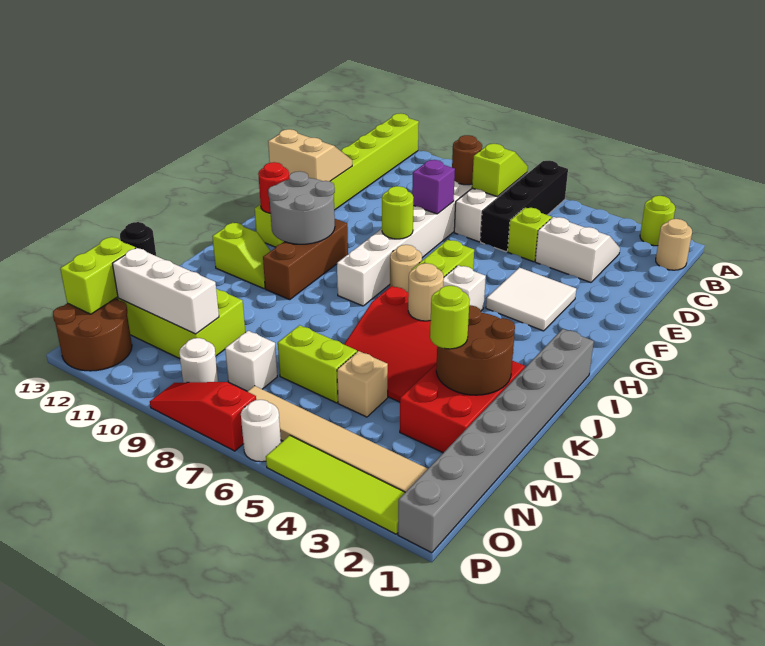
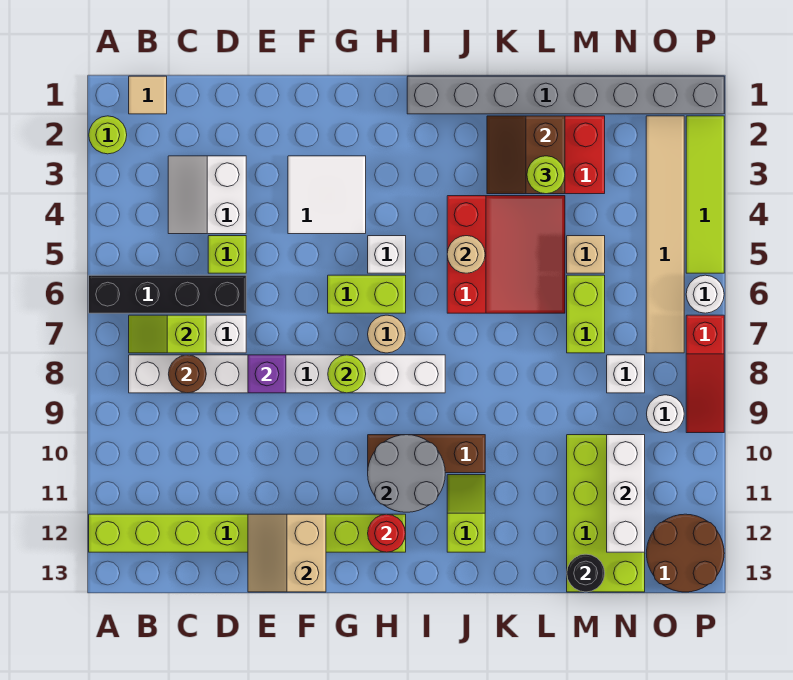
tan round brick B1 level 1 -> tan tile B1 level 1
brown round brick K2:L3 level 2 -> brown slope K2:L3 level 2 top L
lime brick N13:O13 level 2 -> none

